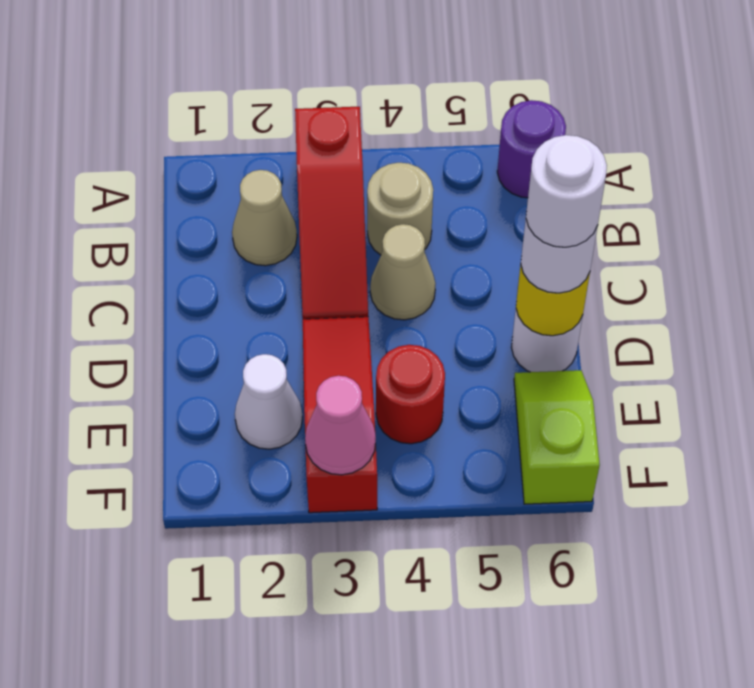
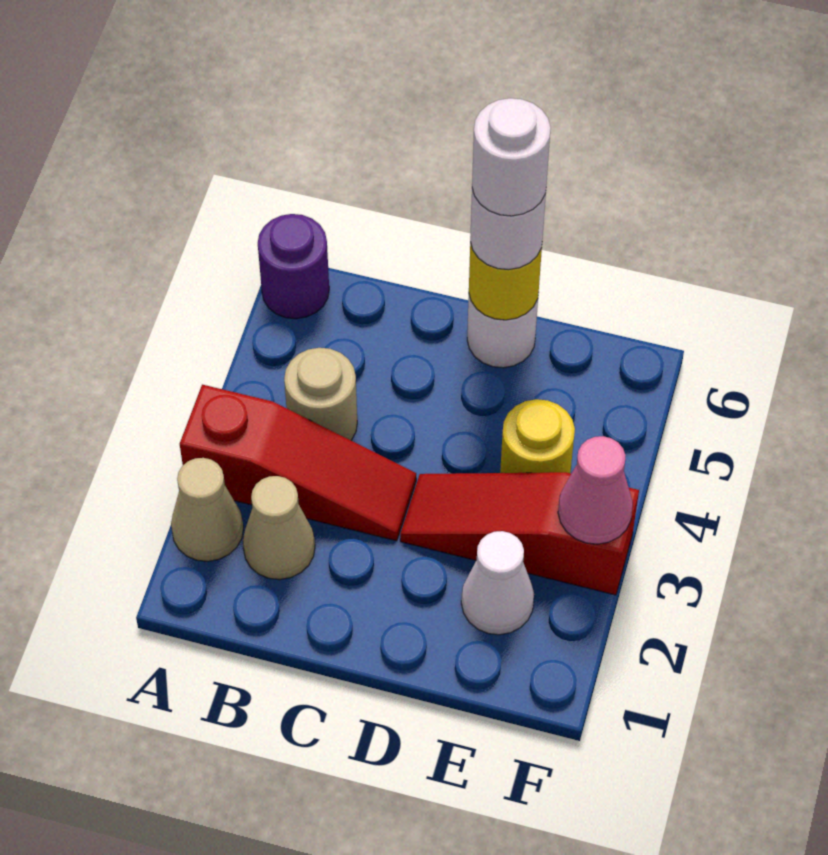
tan cone C4 level 1 -> tan cone A2 level 1
red round brick E4 level 1 -> yellow round brick E4 level 1
lime slope E6:F6 level 1 top F -> none

